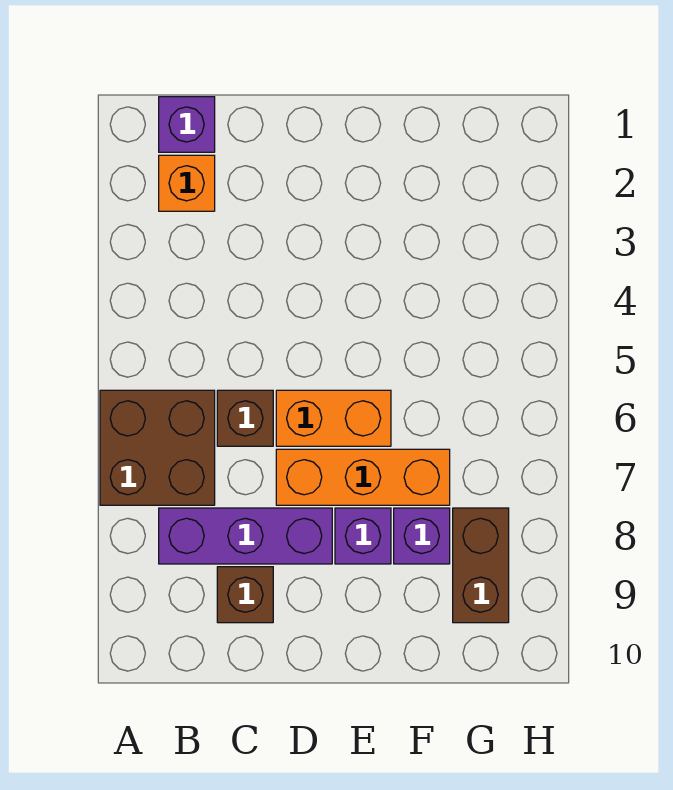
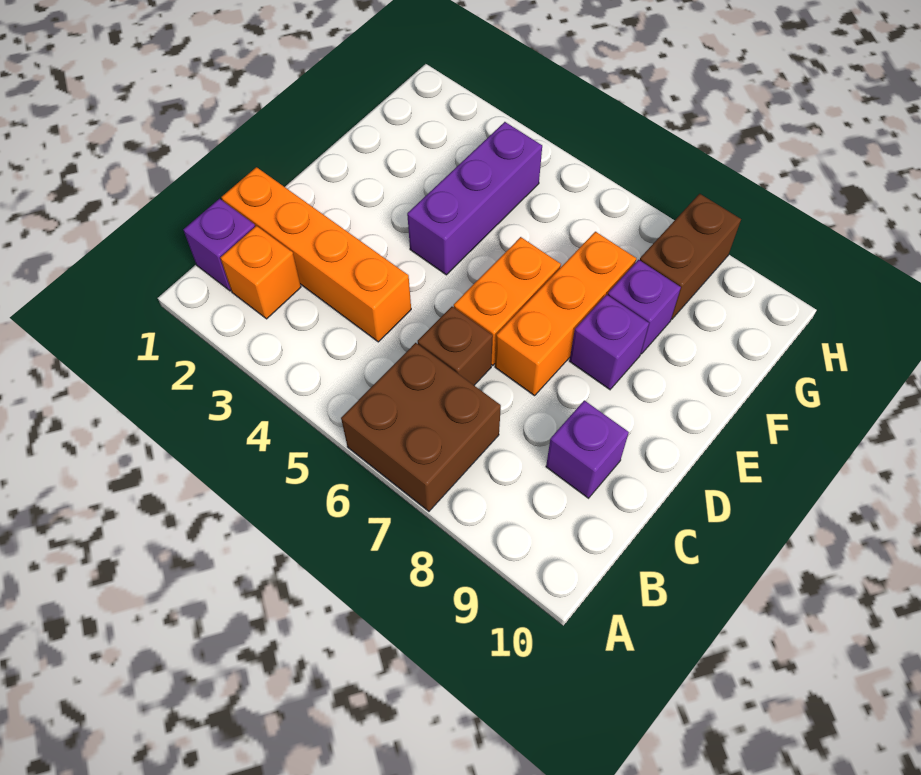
purple brick B8:D8 level 1 -> purple brick E4:G4 level 1
none -> orange brick C1:C4 level 1
brown brick C9 level 1 -> purple brick C9 level 1
brown brick G8:G9 level 1 -> brown brick G8:H8 level 1

